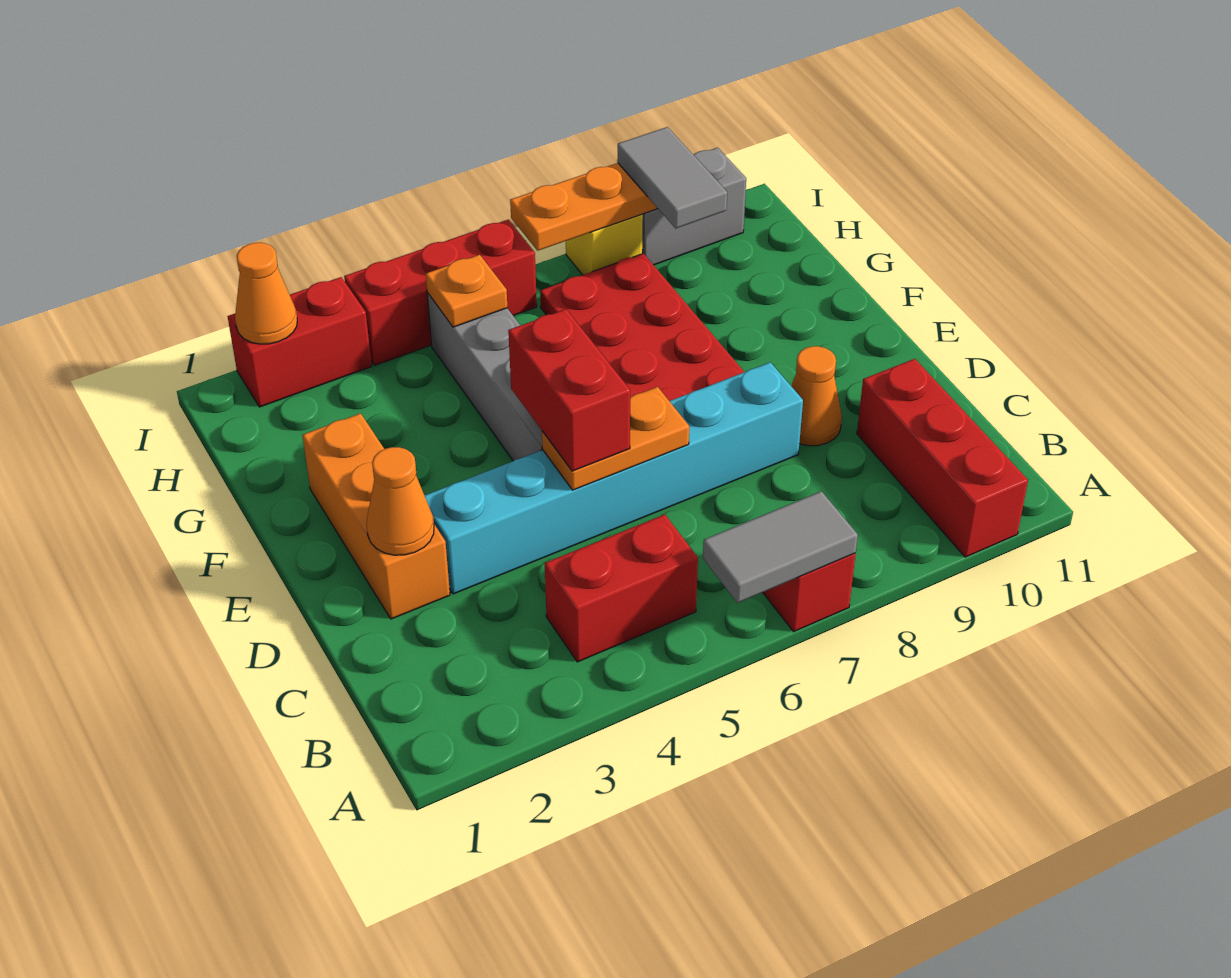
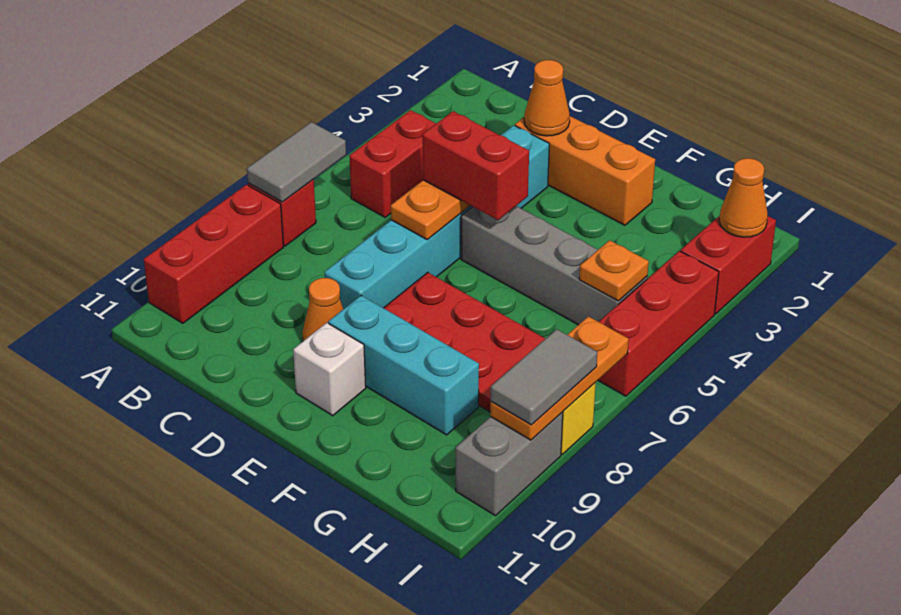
red brick A10:C10 level 1 -> red brick A8:A10 level 1
none -> cyan brick E9:G9 level 1
none -> white brick E10 level 1
grey tile H9:I9 level 3 -> grey tile I8:I9 level 3

